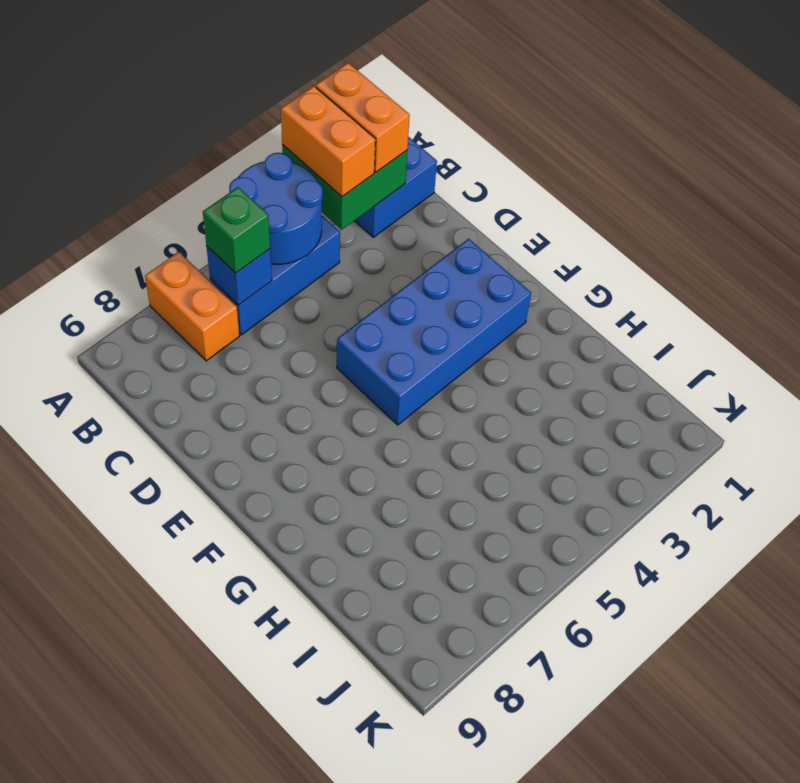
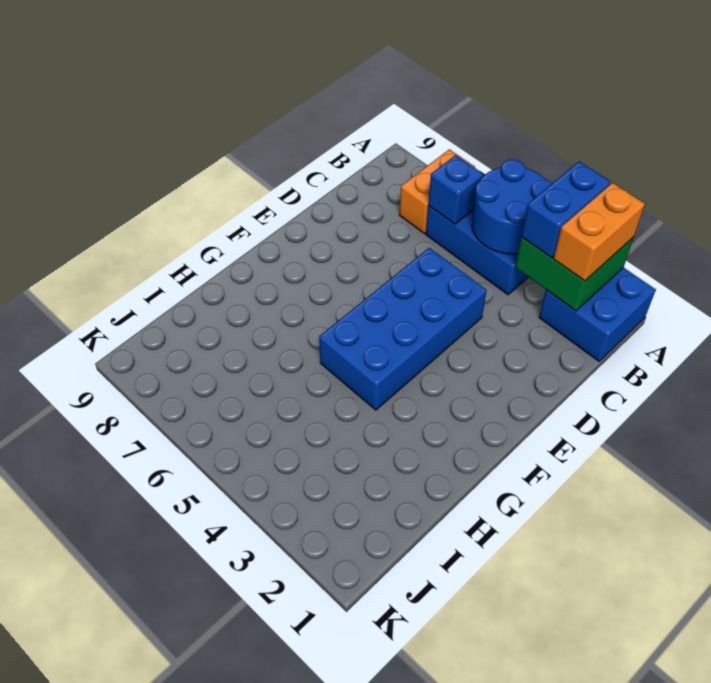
orange brick A3:B3 level 3 -> blue brick A3:B3 level 3
green brick B6 level 3 -> none
blue brick E2:F5 level 1 -> blue brick D4:G5 level 1

